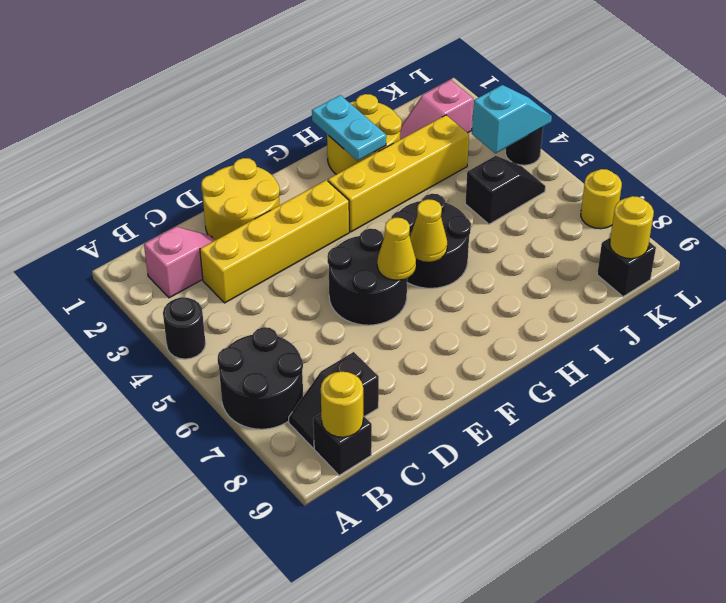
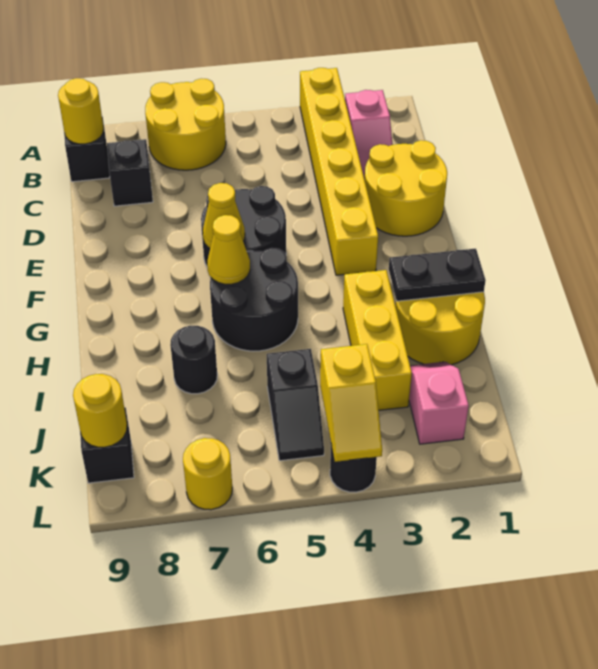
black round brick A4 level 1 -> black round brick I7 level 1
black round brick A6:B7 level 1 -> yellow round brick A6:B7 level 1
yellow brick C3:F3 level 1 -> yellow brick A3:F3 level 1
yellow brick G3:J3 level 1 -> yellow brick H3:J3 level 1
cyan plate H1:H2 level 2 -> black plate H1:H2 level 2
cyan slope K4:L4 level 2 top K -> yellow slope K4:L4 level 2 top K

